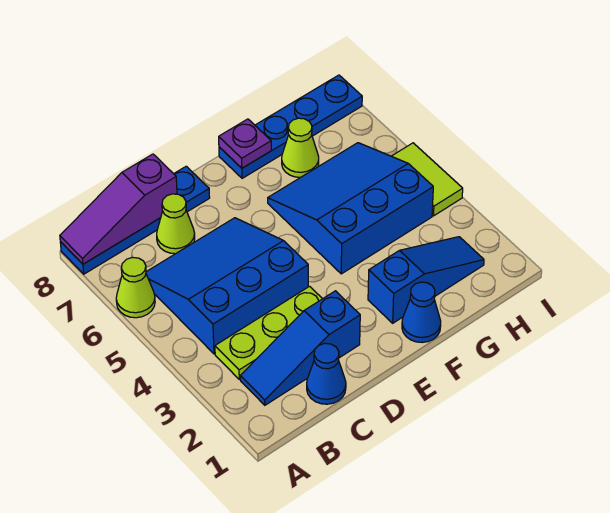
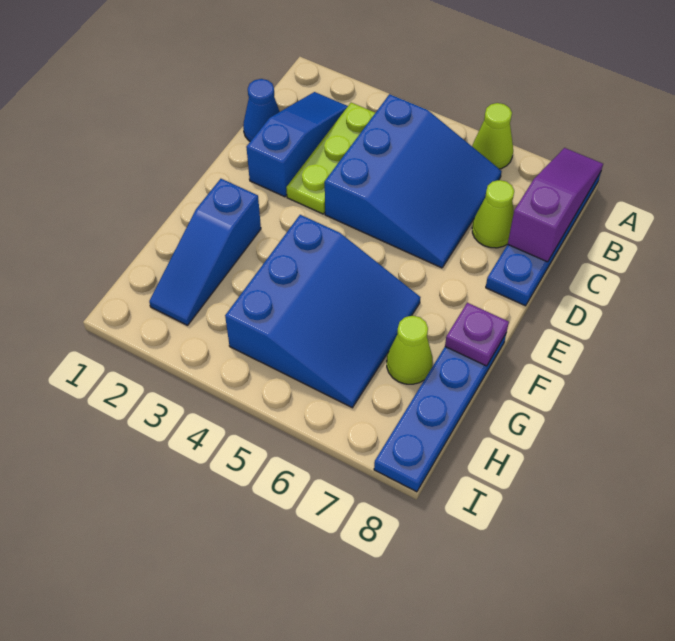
blue cone F1 level 1 -> none
lime tile I4:I5 level 1 -> none

